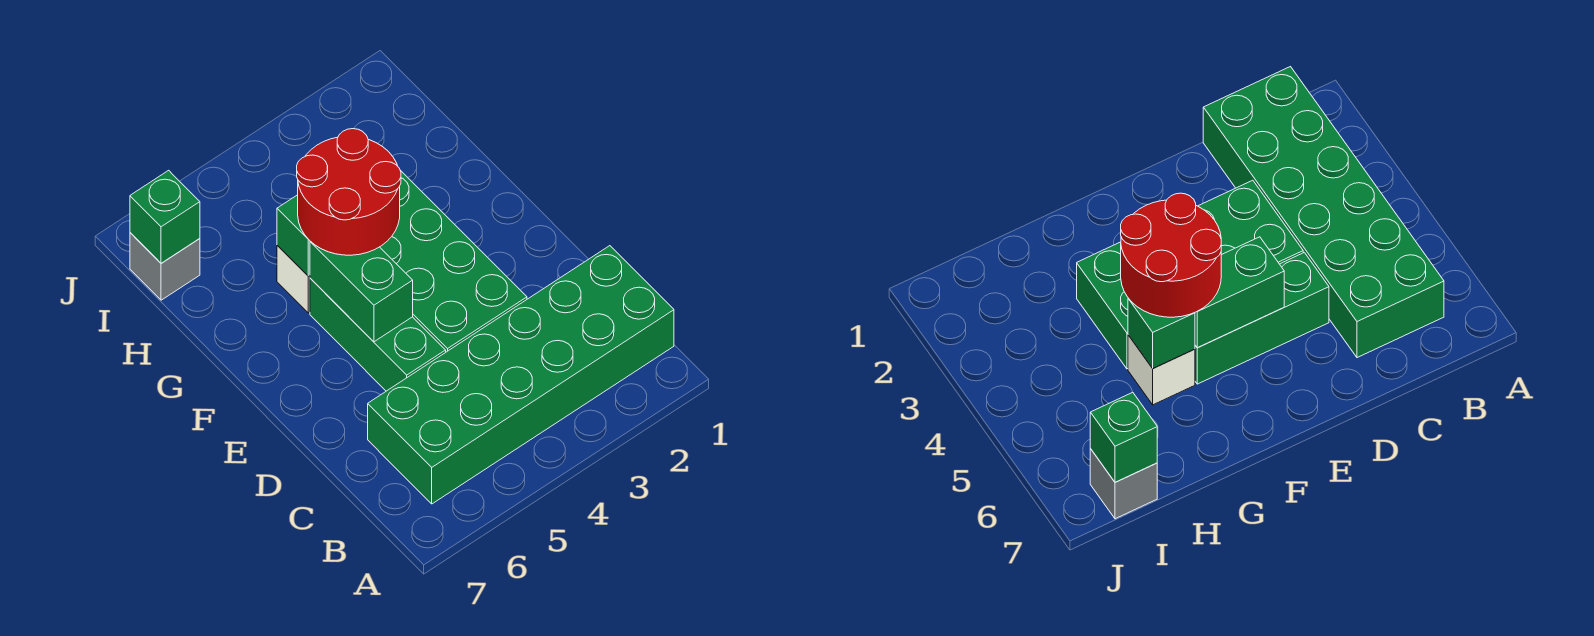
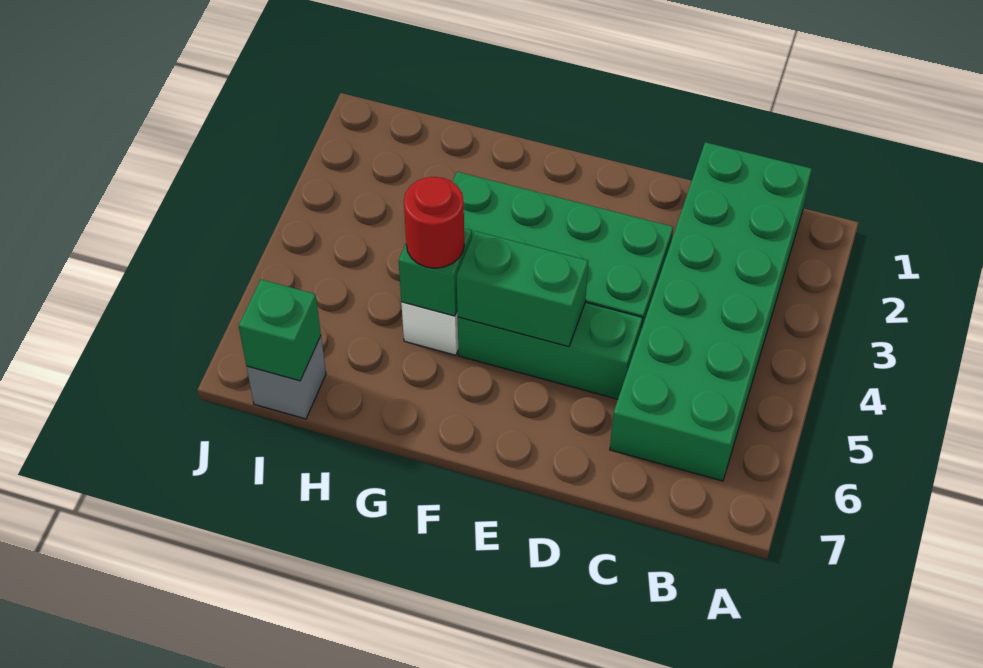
red round brick F4:G5 level 3 -> red round brick G5 level 3

